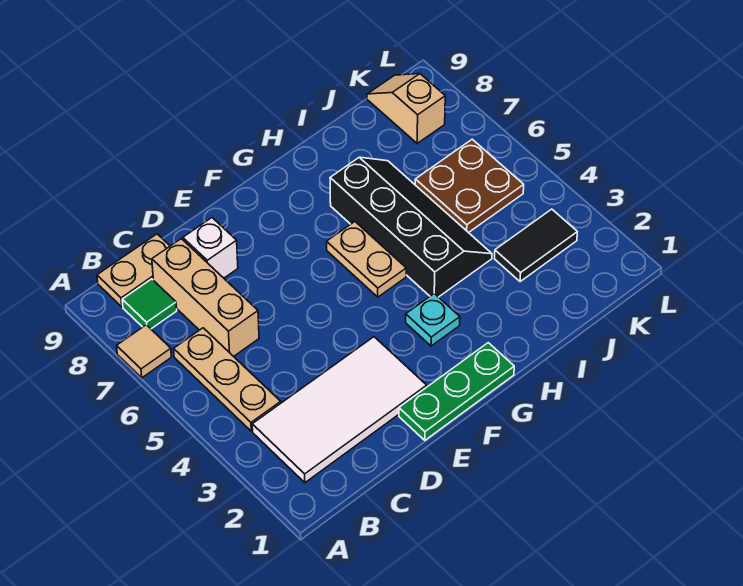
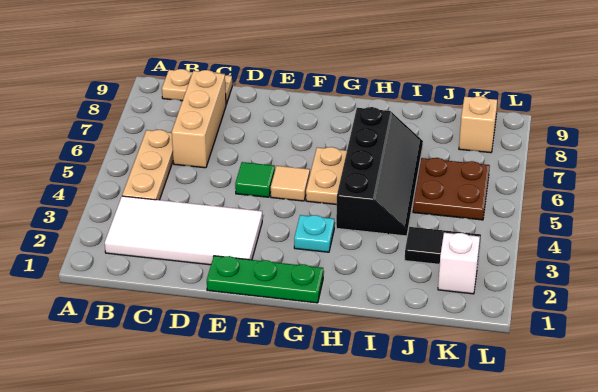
tan tile A7 level 1 -> tan tile F5 level 1
green tile B8 level 1 -> green tile E5 level 1
white brick D8 level 1 -> white brick K2 level 1

